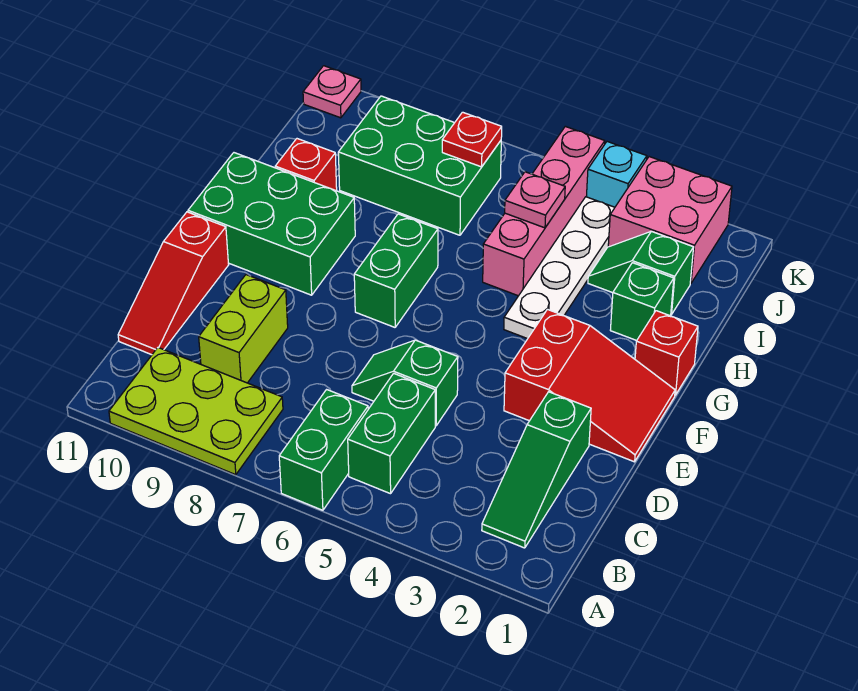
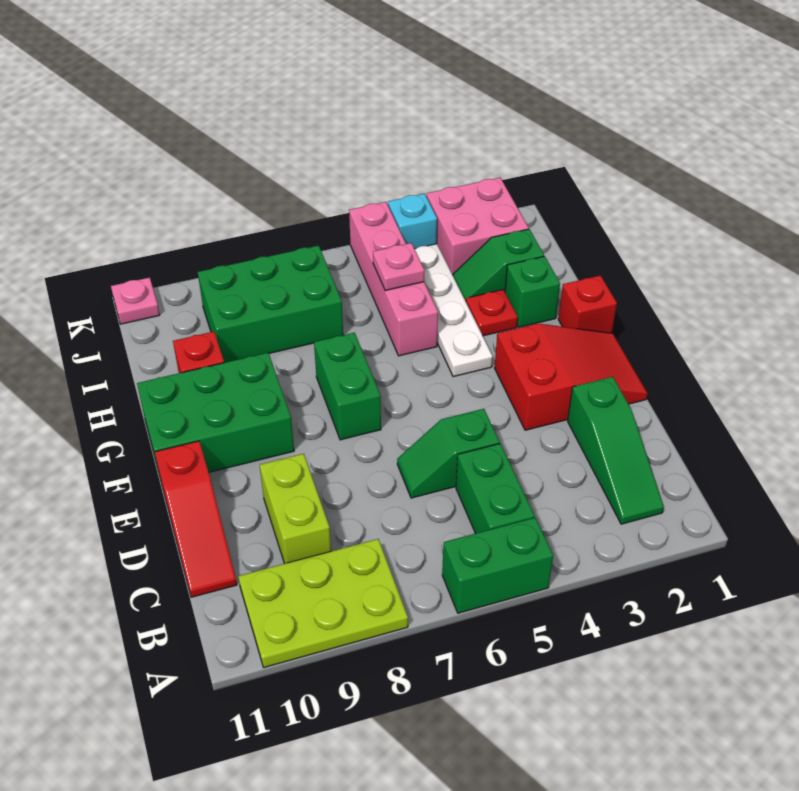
green brick A6:B6 level 1 -> green brick A5:A6 level 1
red plate J7 level 2 -> red plate H3 level 1

